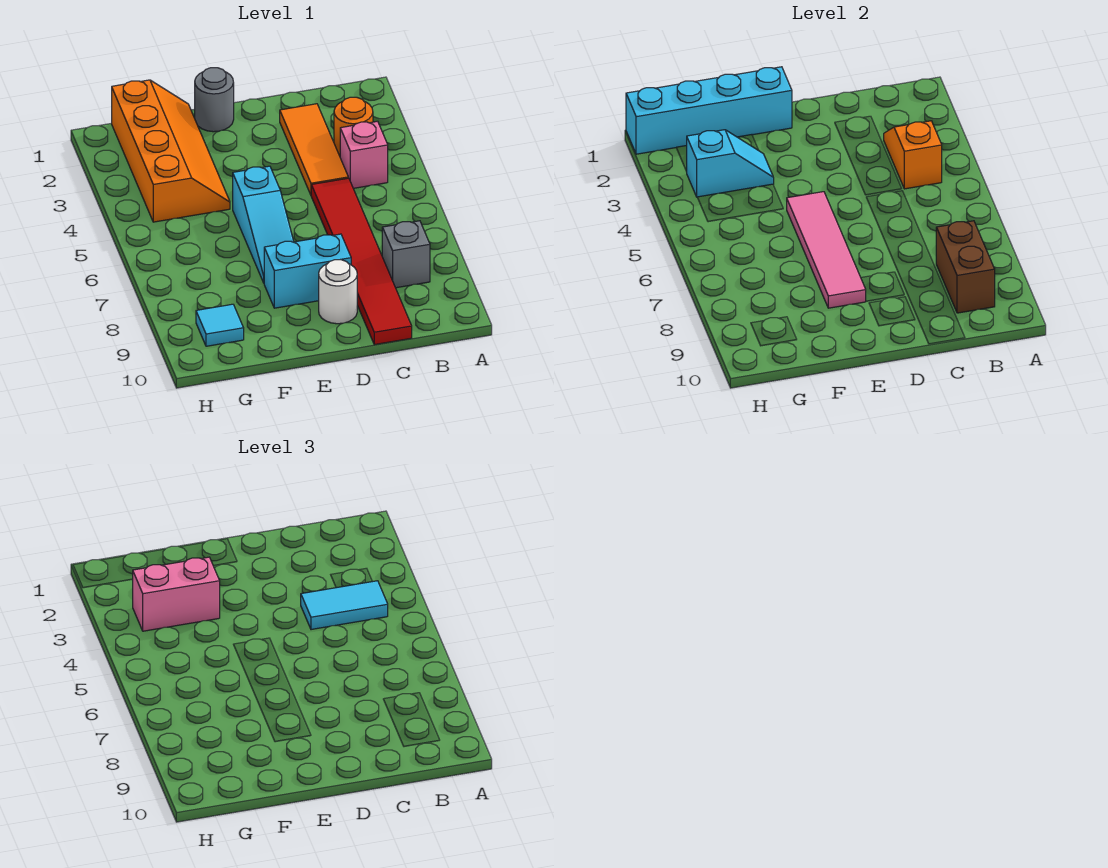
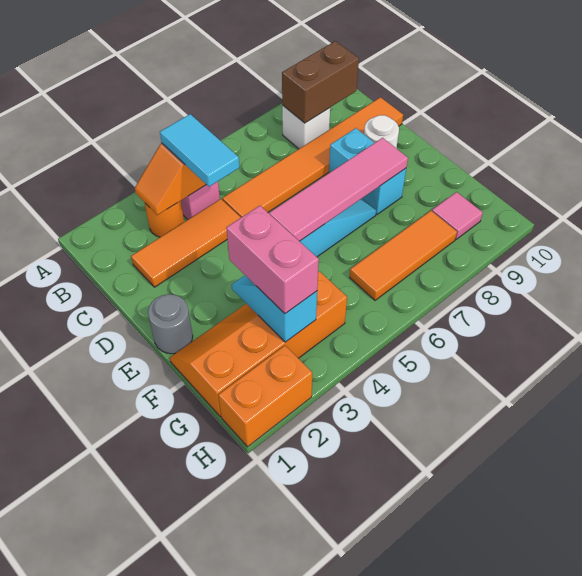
grey brick B8 level 1 -> white brick B8 level 1
red tile C5:C10 level 1 -> orange tile C5:C10 level 1
cyan brick E1:H1 level 2 -> none
none -> orange tile G6:G8 level 1
cyan tile G9 level 1 -> pink tile G9 level 1
none -> orange brick H1:H2 level 1

